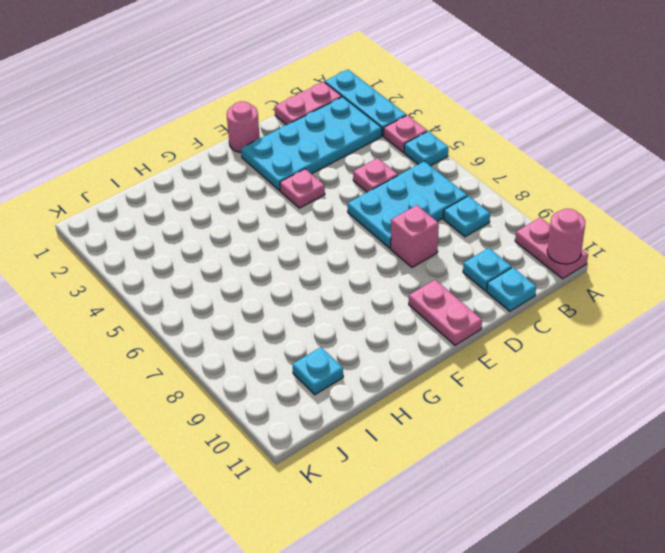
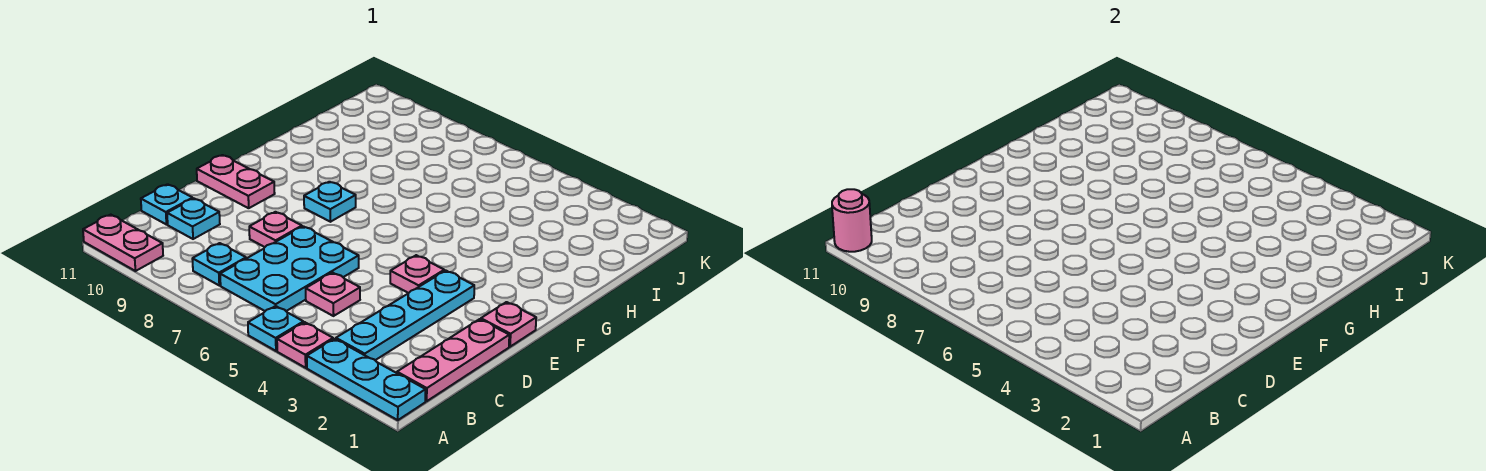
pink plate B1:C1 level 1 -> pink plate B1:D1 level 1
cyan plate B2:E3 level 1 -> cyan plate B3:E3 level 1
pink brick D8 level 1 -> pink plate D8 level 1
pink round brick E1 level 1 -> pink plate E1 level 1
cyan plate I10 level 1 -> cyan plate F8 level 1

